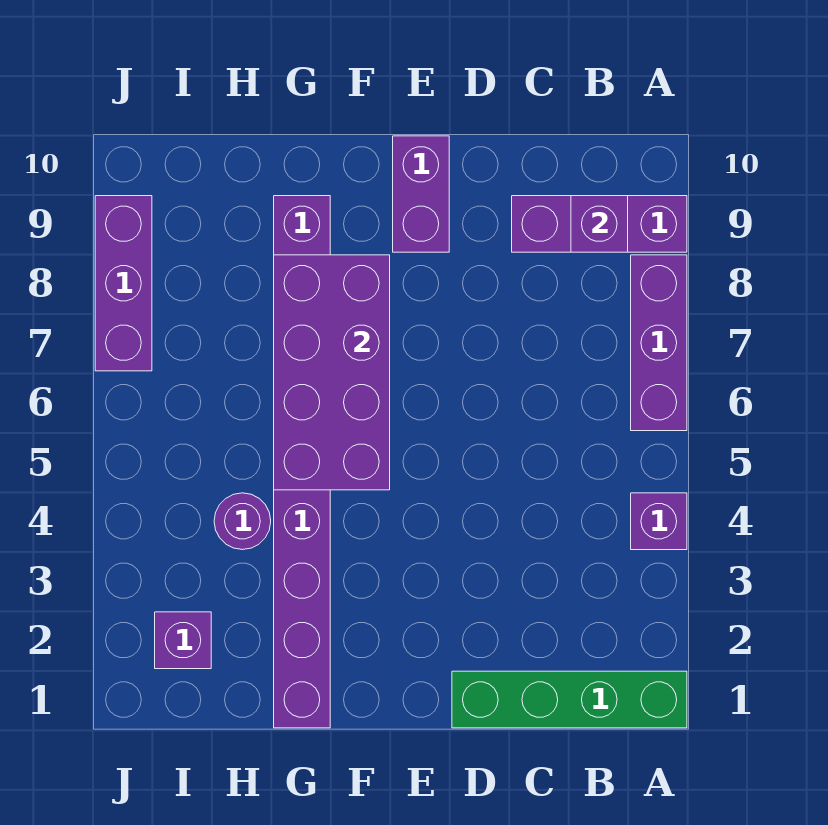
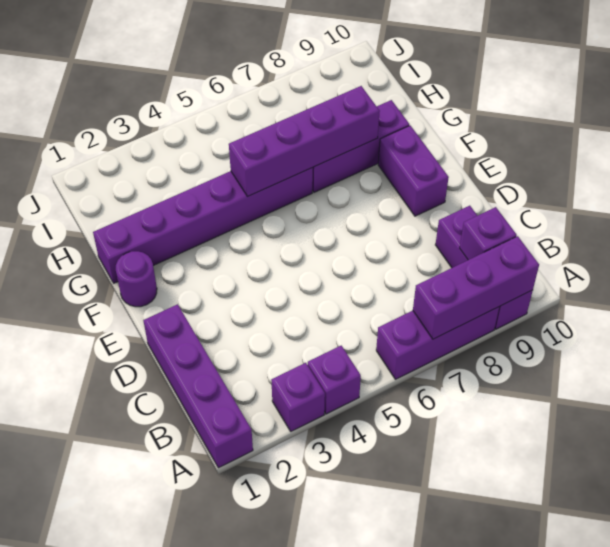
green brick A1:D1 level 1 -> purple brick A1:D1 level 1
purple brick E9:E10 level 1 -> purple brick E9:F9 level 1
purple brick F5:G8 level 2 -> purple brick G5:G8 level 2
purple round brick H4 level 1 -> purple round brick F1 level 1
purple brick I2 level 1 -> purple brick A3 level 1
purple brick J7:J9 level 1 -> purple brick A7:A9 level 2

